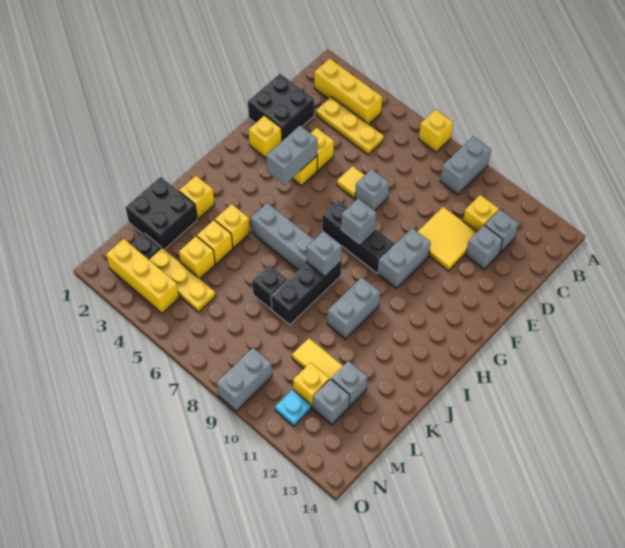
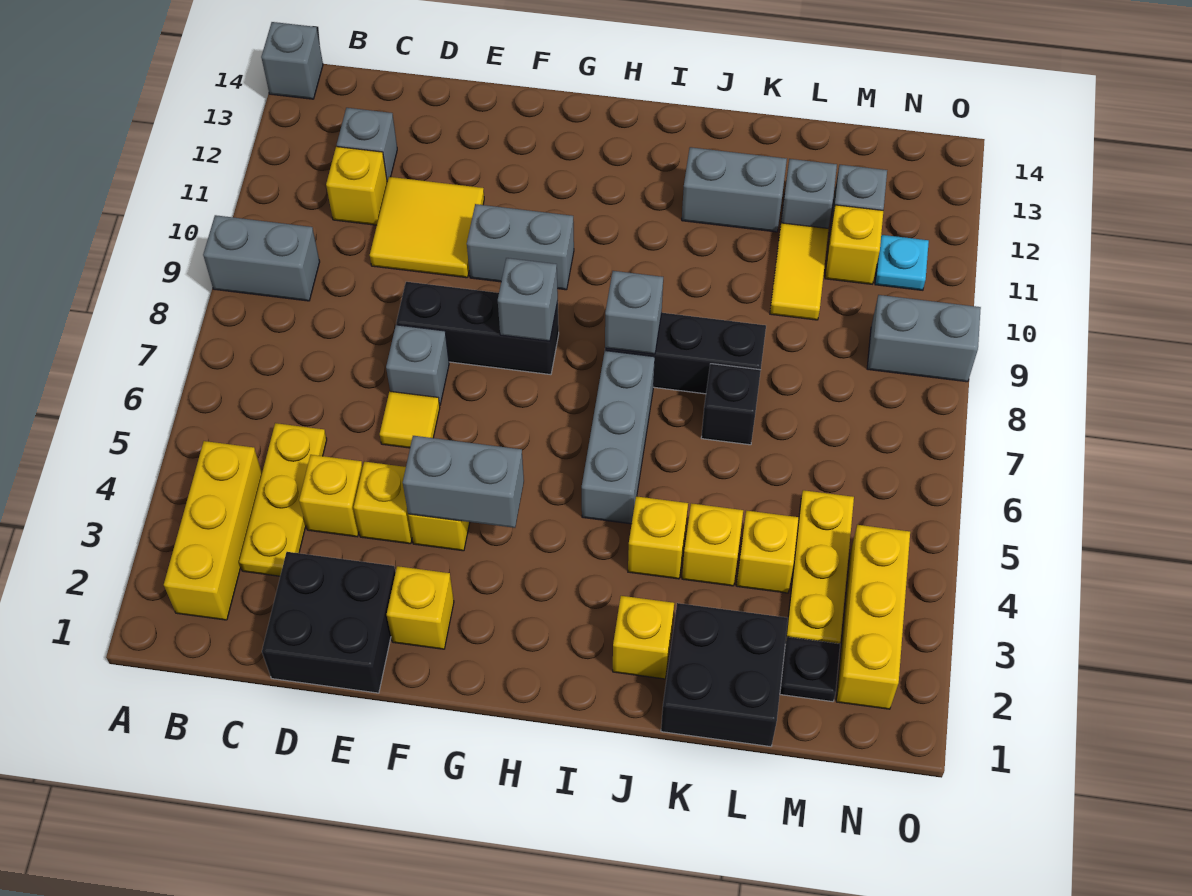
yellow brick A7 level 1 -> yellow brick D4 level 1
grey brick D12 level 1 -> grey brick A14 level 1
black brick G7:G9 level 1 -> black brick E8:G8 level 1
grey brick I10:J10 level 1 -> grey brick J12:K12 level 1

